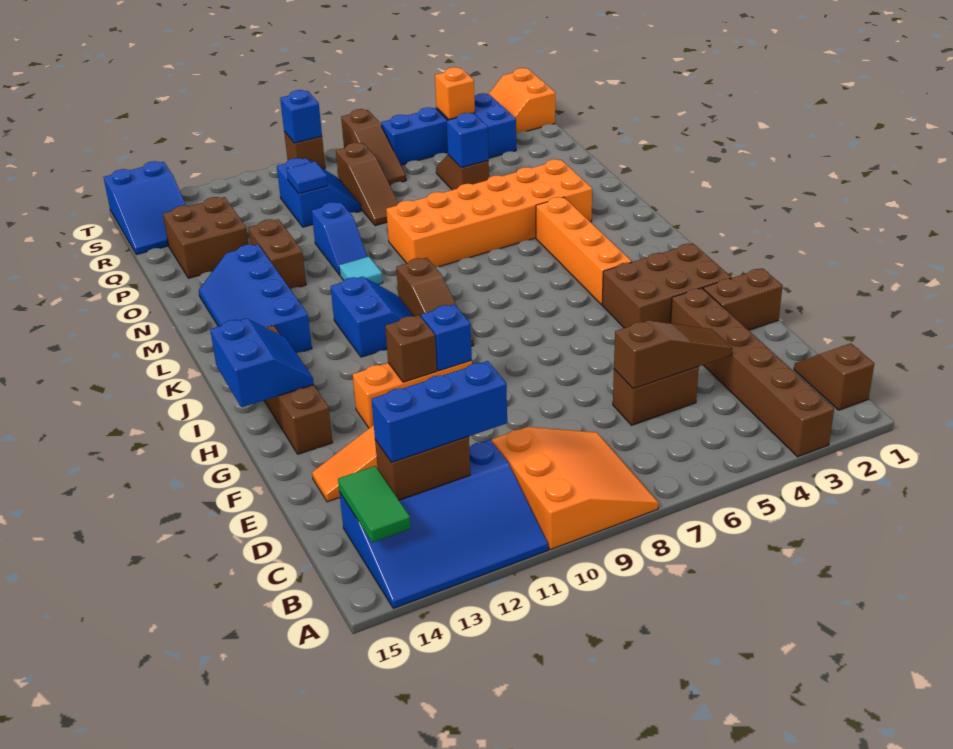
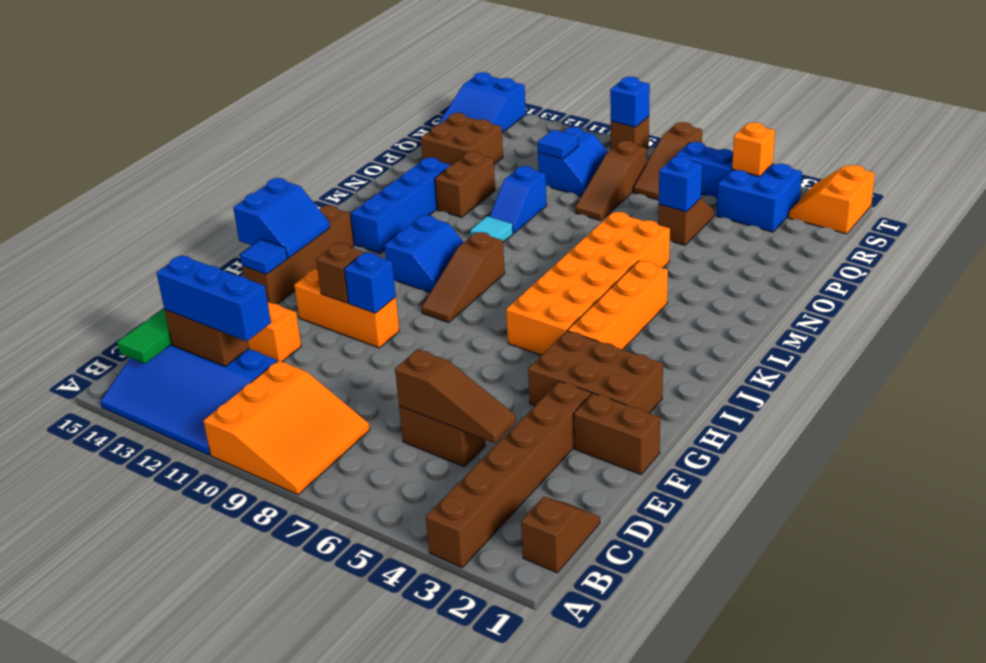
none -> blue tile G14 level 2
orange brick M3:N8 level 1 -> orange brick I5:N6 level 1

